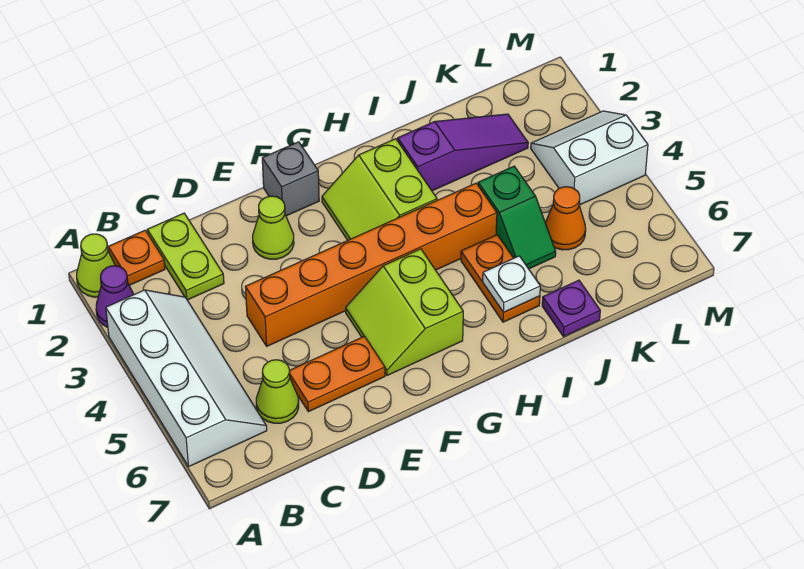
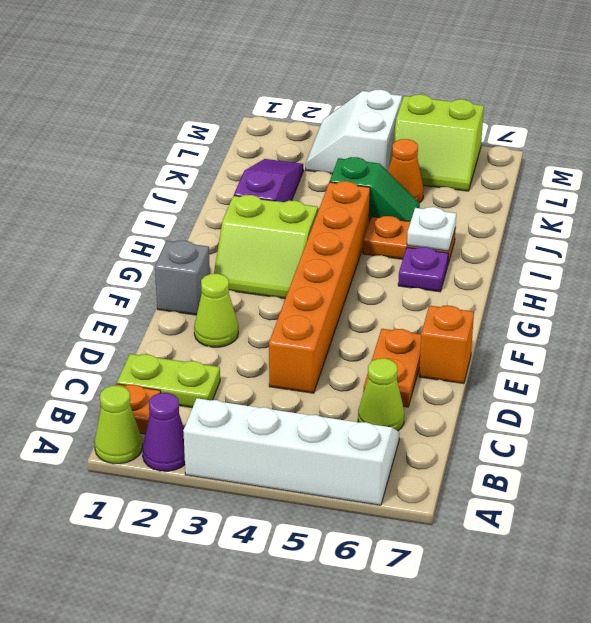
none -> orange brick E7 level 1
lime slope F5:G6 level 1 top G -> lime slope L5:M6 level 1 top M
purple plate J7 level 1 -> purple plate H6 level 1

